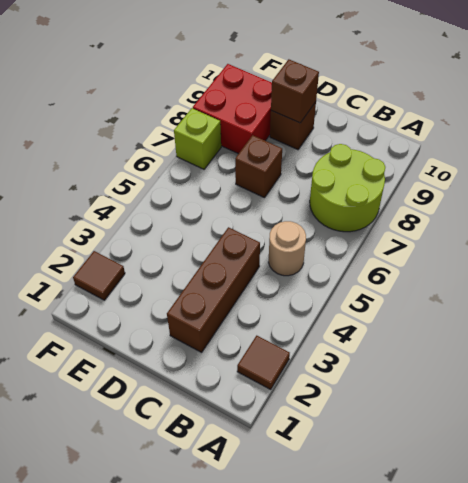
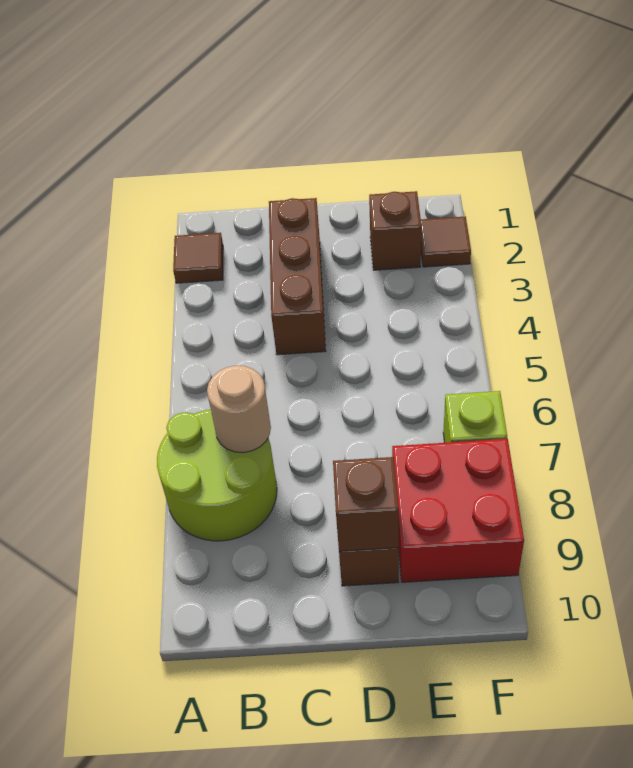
tan round brick B5 level 1 -> tan round brick B7 level 2
brown brick D7 level 1 -> brown brick E2 level 1

